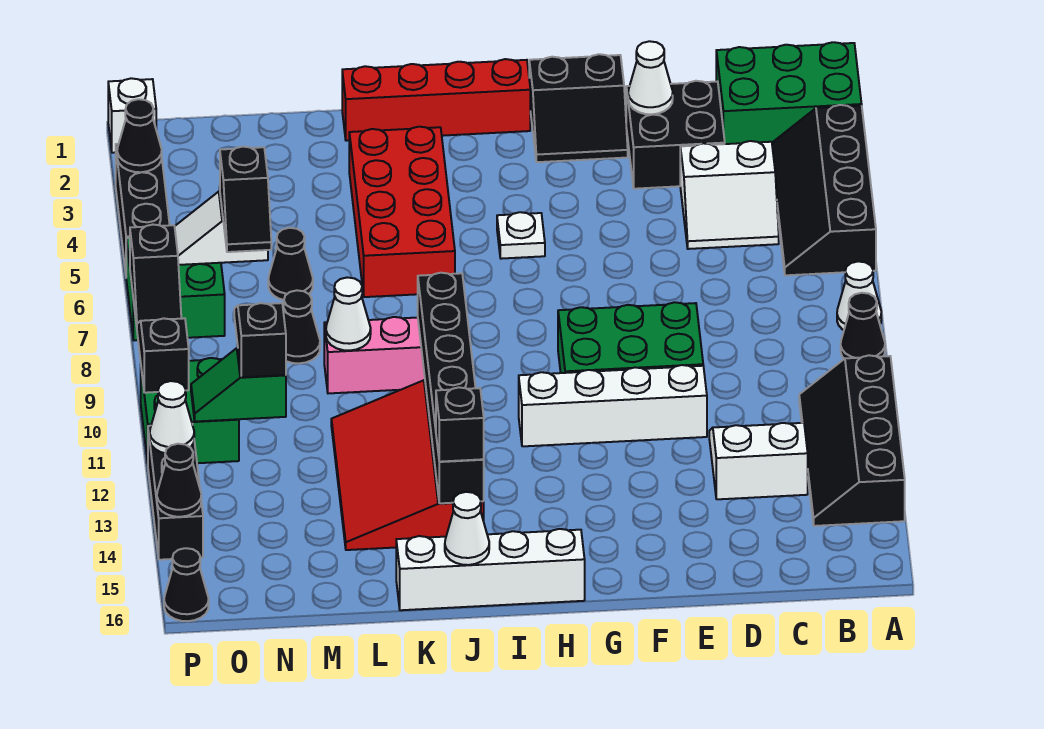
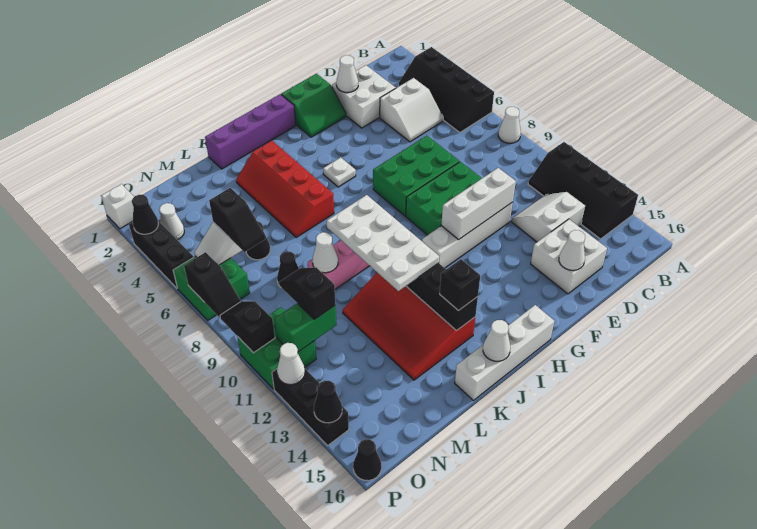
green brick A1:C2 level 1 -> green brick E7:G8 level 1
black cone A9 level 1 -> none
black brick D2:E3 level 1 -> white brick D2:E3 level 1
none -> white brick D14:E15 level 1
none -> white brick E11:G11 level 2
none -> white cone E15 level 2
black slope F1:G2 level 1 top 1 -> green slope F1:G2 level 1 top 1
red brick H1:K1 level 1 -> purple brick H1:K1 level 1
red brick J3:K6 level 1 -> red slope J3:K6 level 1 top J
none -> white plate J9:K12 level 3
green slope N11:O11 level 2 top N -> green brick N11:O11 level 2
none -> white cone O3 level 1

